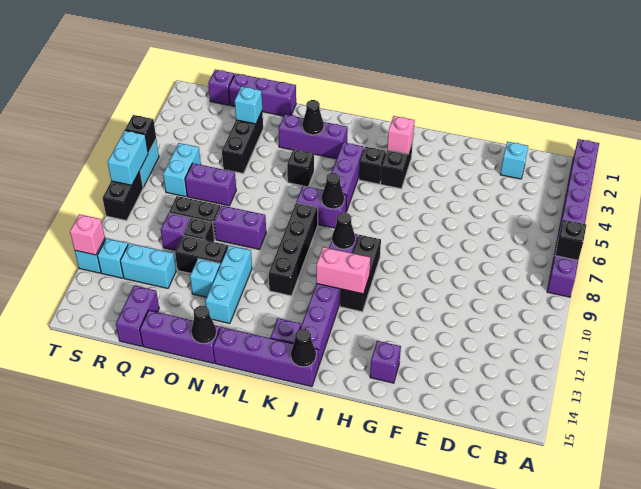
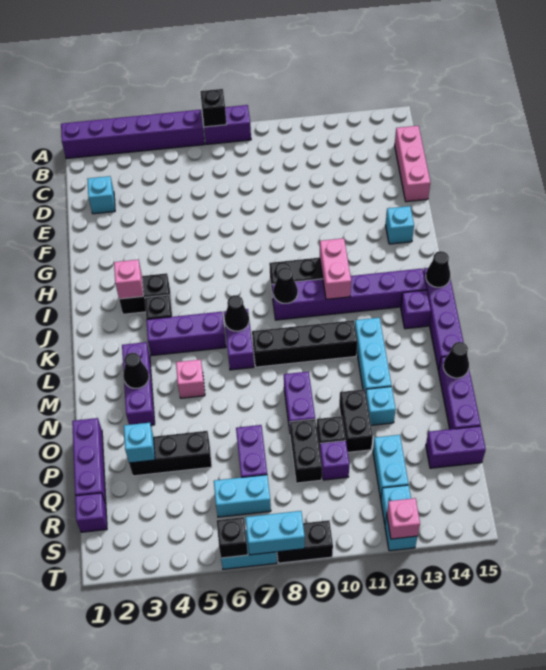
none -> pink brick C15:E15 level 1
purple brick G14 level 1 -> cyan brick G14 level 1
black brick M5 level 1 -> pink brick M5 level 1
cyan brick N11:N13 level 1 -> cyan brick L12:N12 level 1

